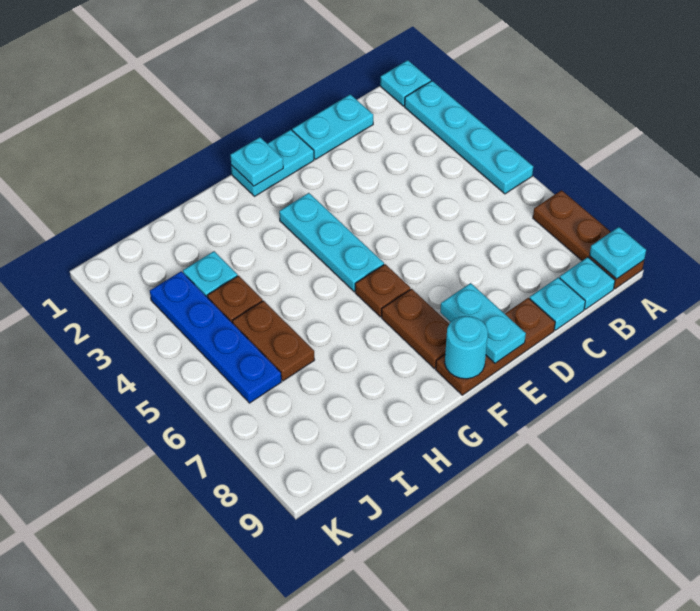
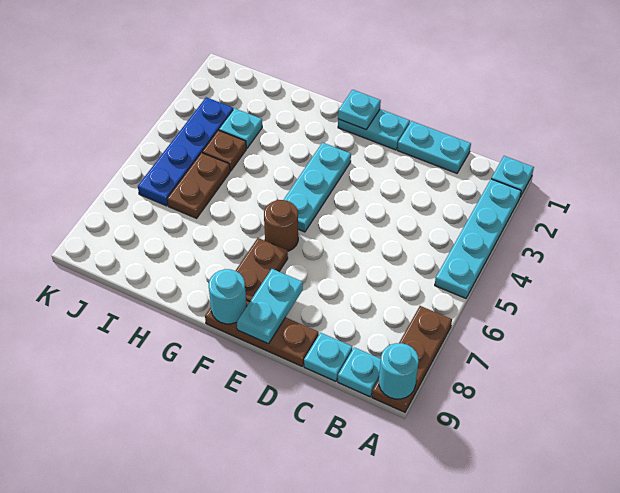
cyan plate A9 level 2 -> cyan round brick A9 level 2
brown plate F6 level 1 -> brown round brick F6 level 1

